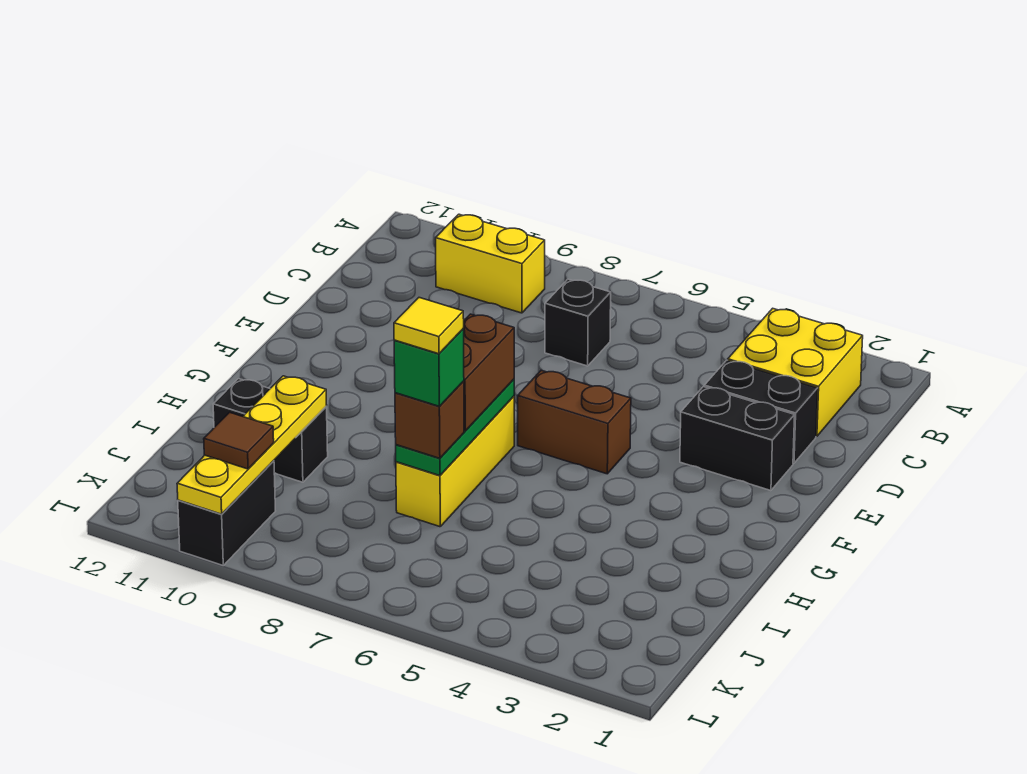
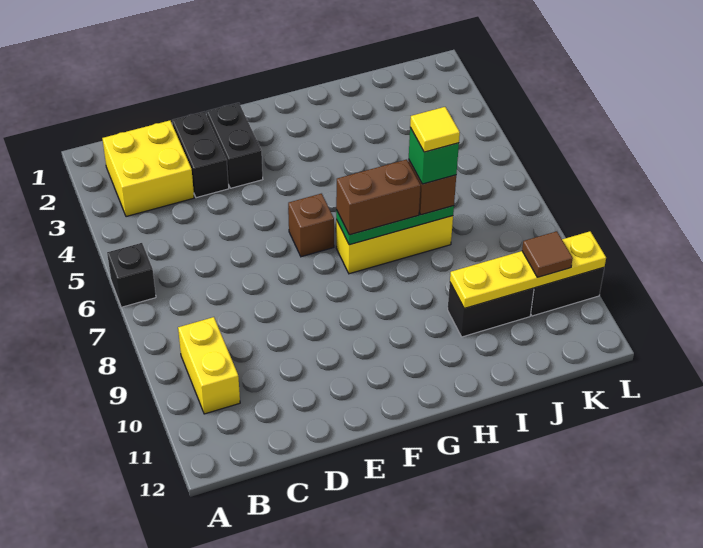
black brick C7 level 1 -> black brick A6 level 1
brown brick F5:F6 level 1 -> brown brick F6 level 1
black brick I10:I11 level 1 -> black brick I10:J10 level 1

